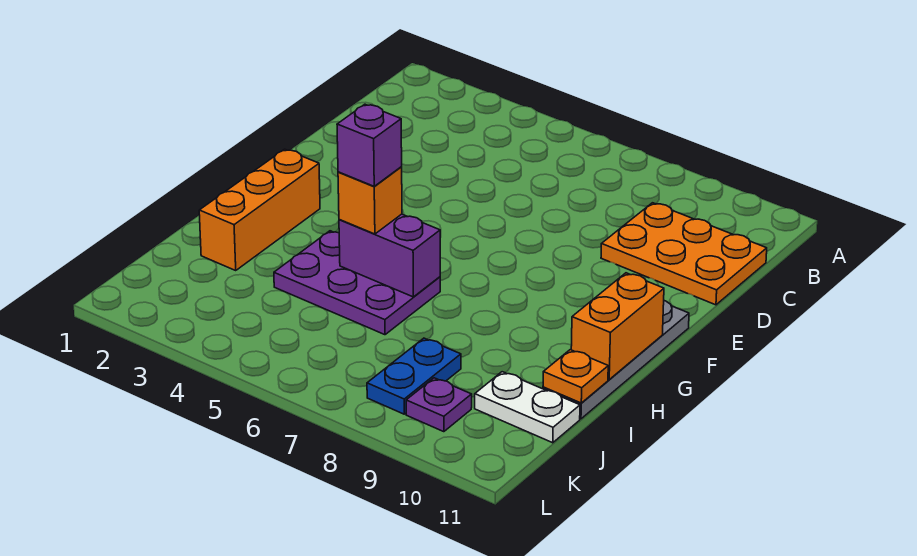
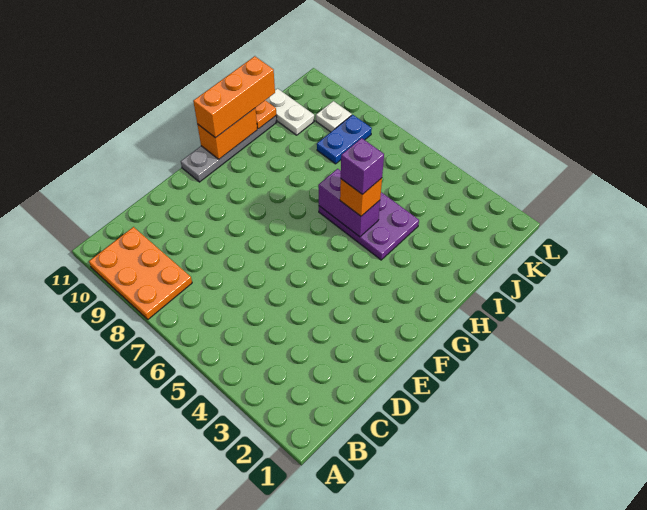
orange plate C9:D11 level 1 -> orange plate A8:B10 level 1
orange brick G2:I2 level 1 -> orange brick G11:I11 level 3
purple plate K9 level 1 -> white plate K9 level 1

